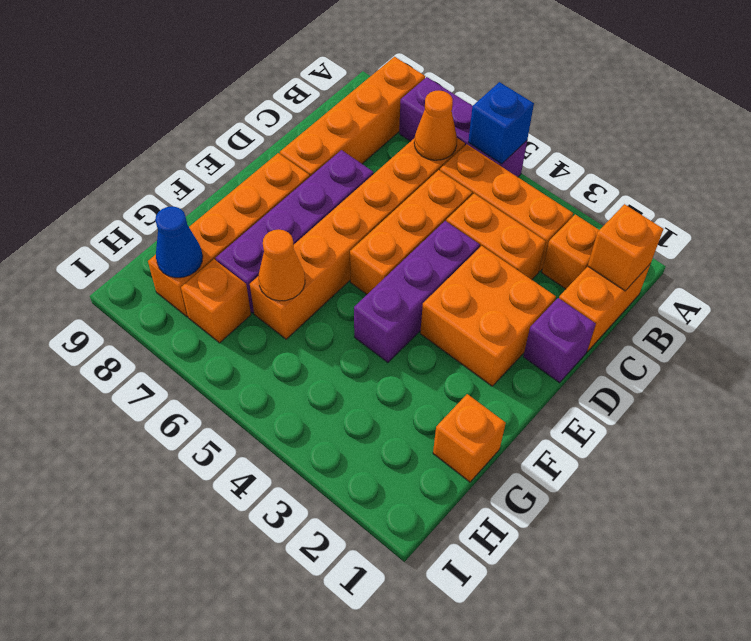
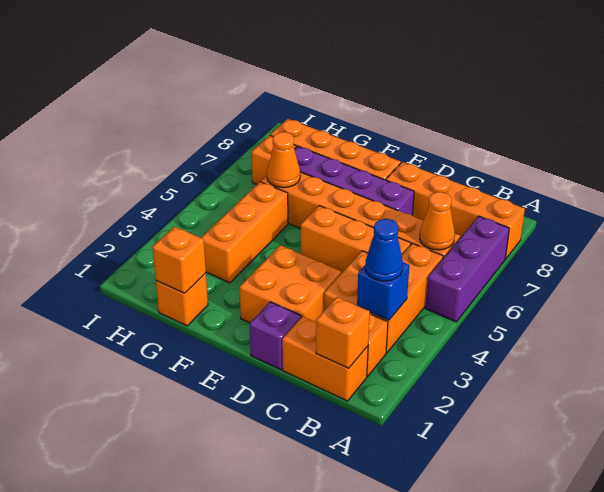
blue brick A5 level 2 -> blue brick B3 level 2
purple brick D4:F4 level 1 -> none
none -> orange brick G1 level 2
none -> orange brick G3:G5 level 1
blue cone H8 level 2 -> blue cone B3 level 3

